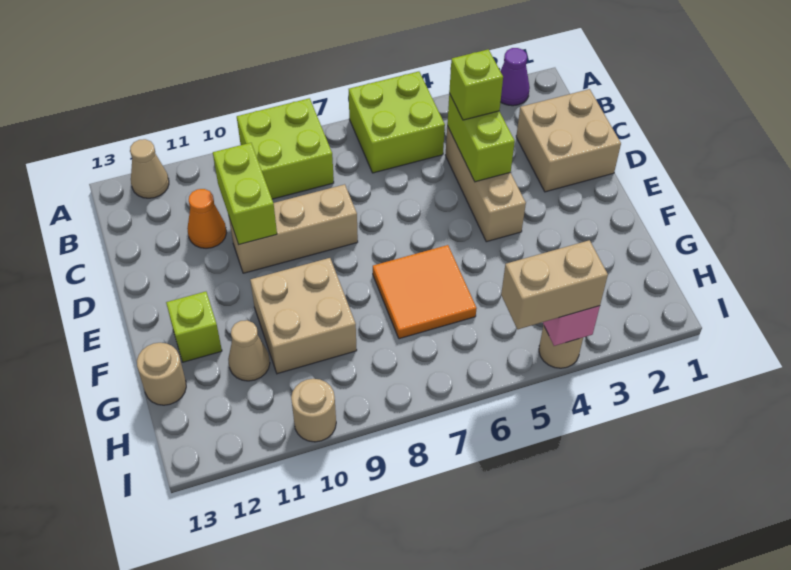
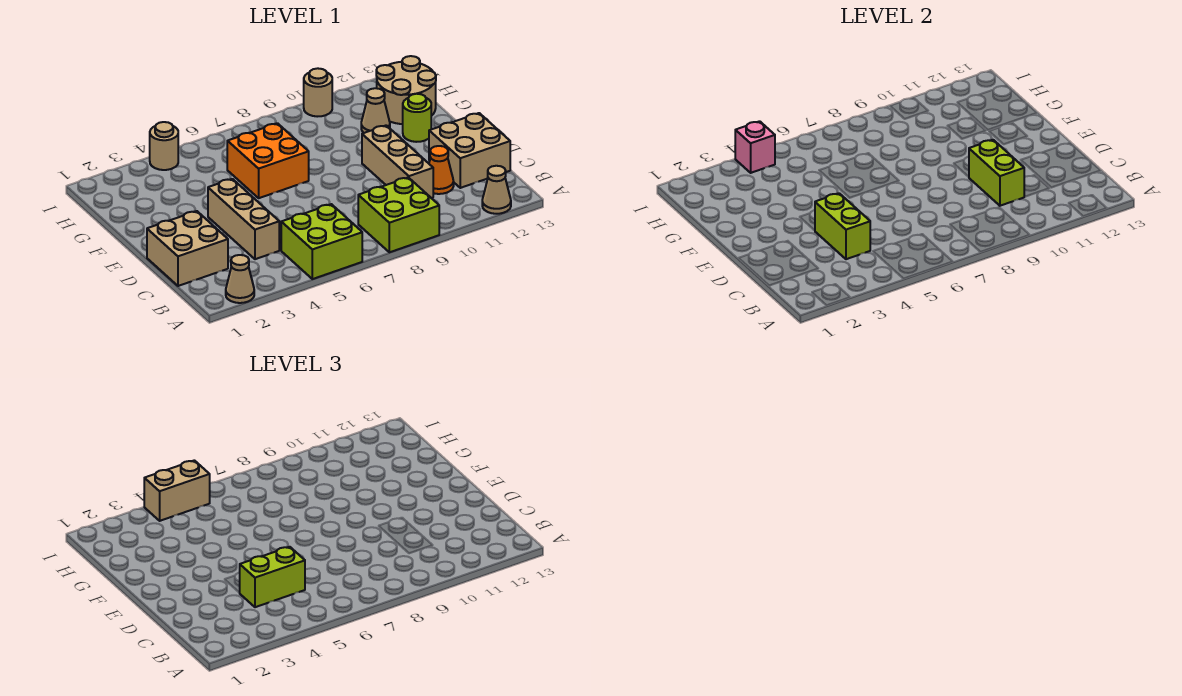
purple cone A2 level 1 -> tan cone A2 level 1
lime brick C4 level 3 -> lime brick C4:C5 level 3
tan brick D8:D10 level 1 -> tan brick C10:E10 level 1
orange tile F6:G7 level 1 -> orange brick F6:G7 level 1
tan brick F9:G10 level 1 -> tan brick C12:D13 level 1
lime brick F12 level 1 -> lime round brick F12 level 1
tan round brick G13 level 1 -> tan round brick G12:H13 level 1

